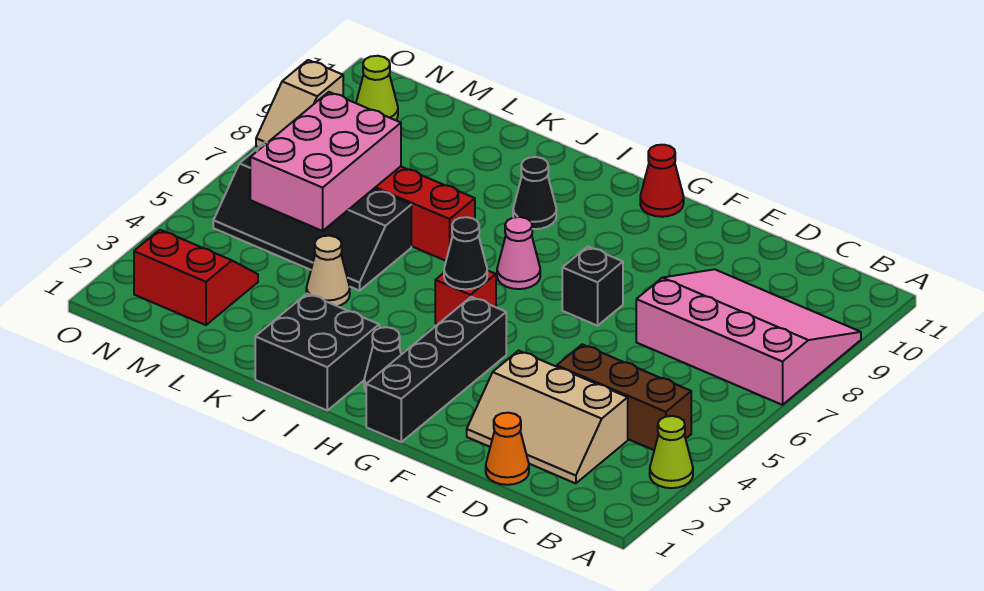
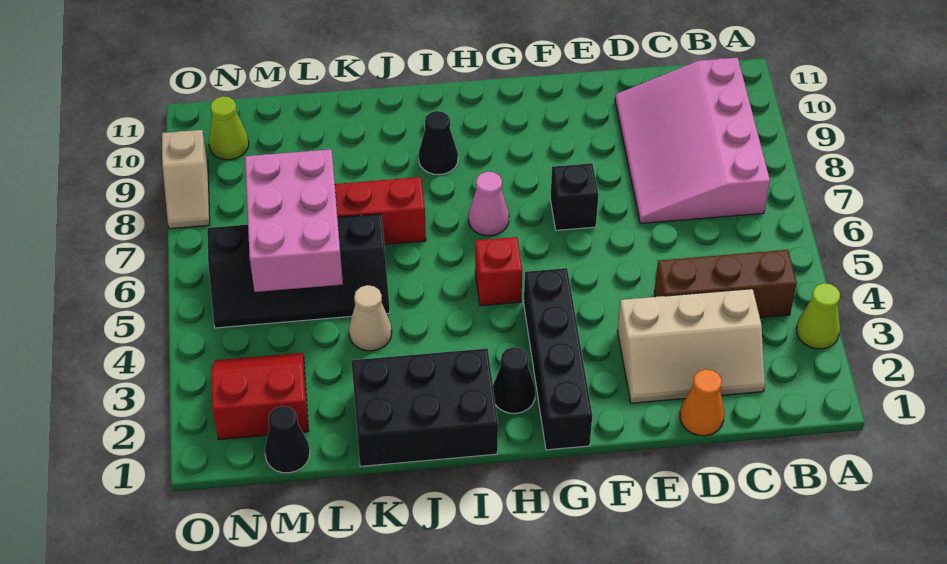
pink slope A7:D9 level 1 top 7 -> pink slope B7:D10 level 1 top B
red cone G11 level 1 -> none
black cone H5 level 2 -> black cone M1 level 1
black brick I1:J2 level 1 -> black brick I1:K2 level 1

